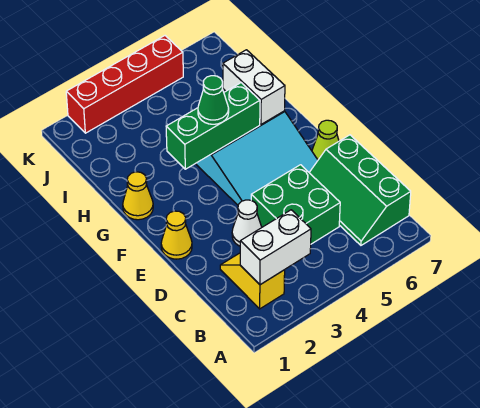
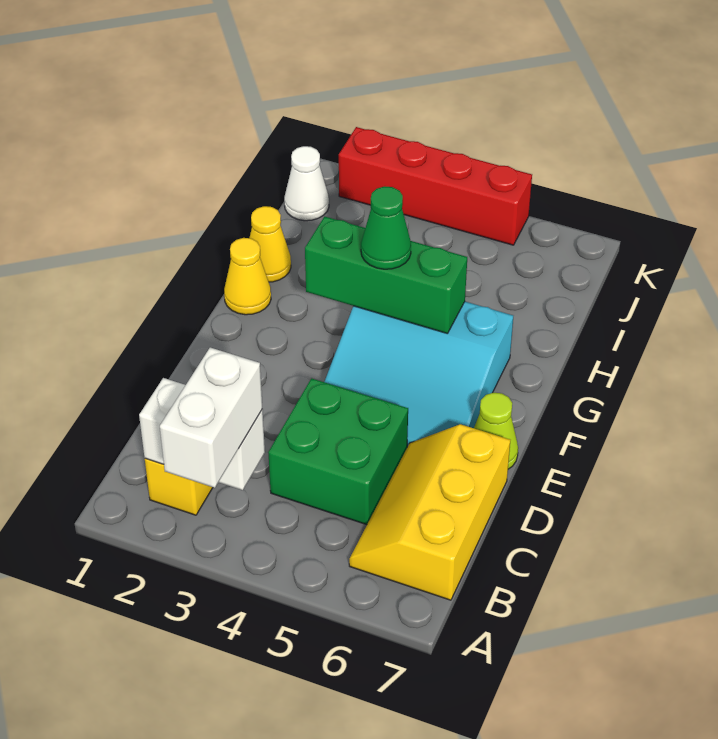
green slope B6:D7 level 1 top 7 -> yellow slope B6:D7 level 1 top 7
white cone D3 level 1 -> white cone J1 level 1
yellow cone E1 level 1 -> yellow cone H1 level 1
white brick G6:H6 level 2 -> white brick A3:B3 level 3

